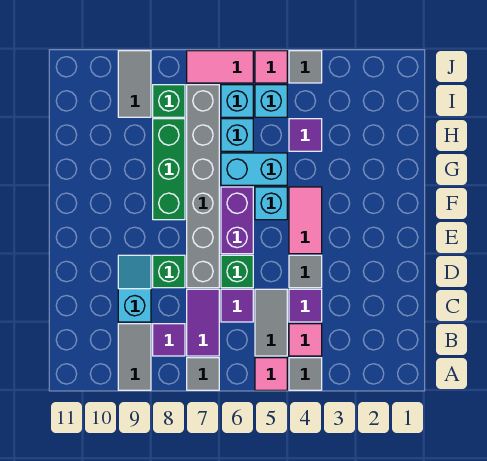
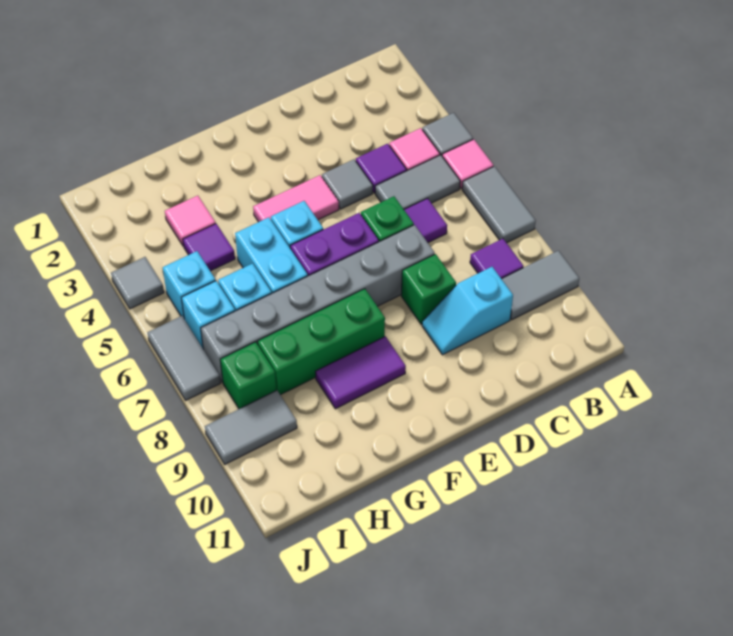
grey tile A7 level 1 -> grey tile A6:A7 level 1
purple tile B7:C7 level 1 -> purple tile F9:G9 level 1
pink tile J5 level 1 -> pink tile H3 level 1
pink tile J6:J7 level 1 -> grey tile J6:J7 level 1

